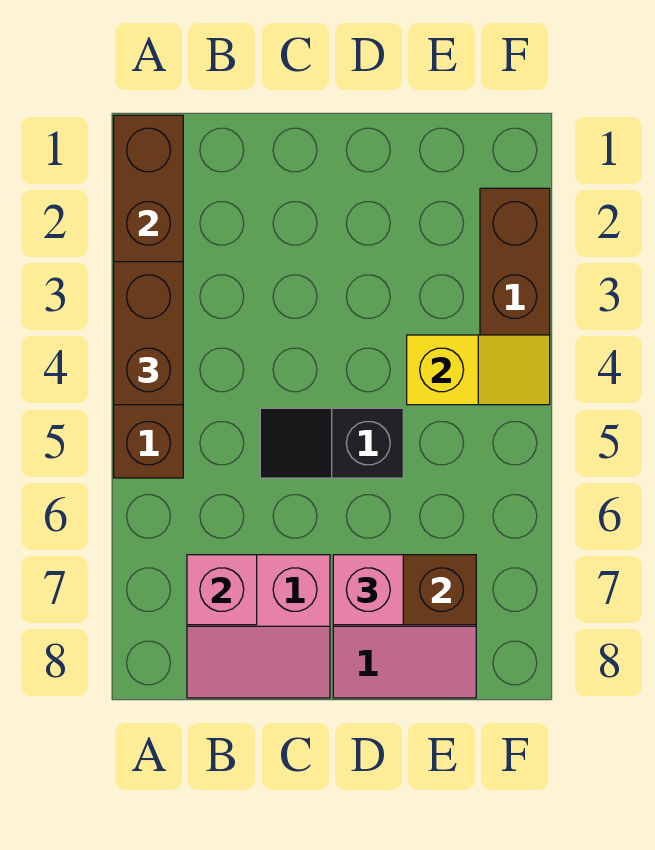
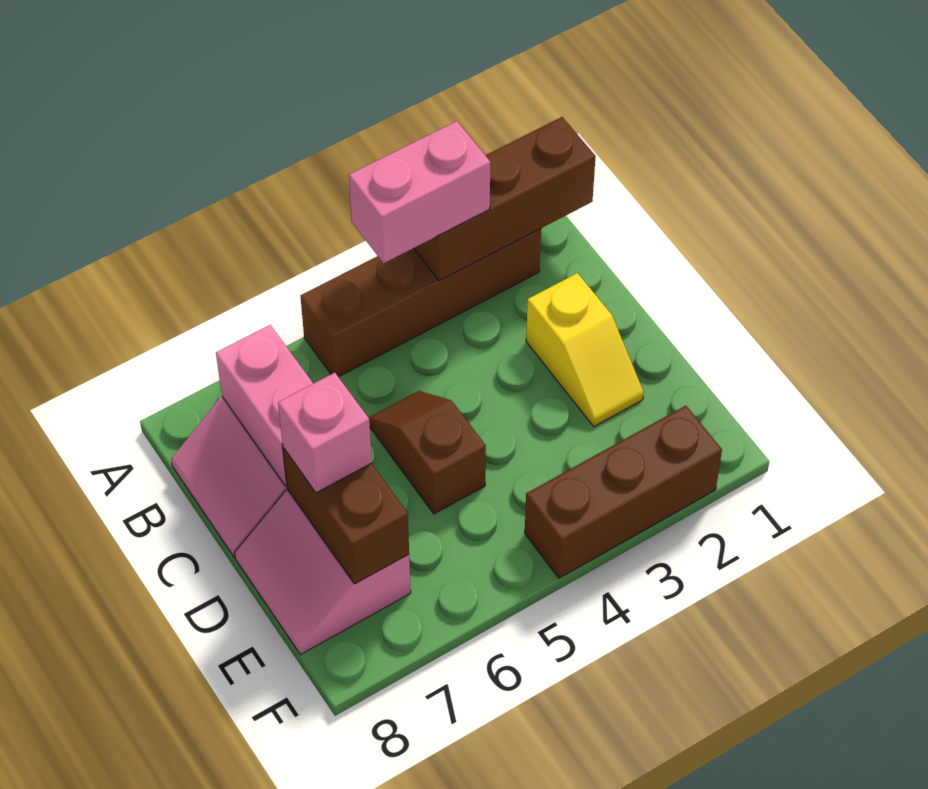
brown brick A3:A4 level 3 -> pink brick A3:A4 level 3
pink brick B7 level 2 -> pink brick B7:C7 level 2
black slope C5:D5 level 1 top D -> brown slope C5:D5 level 1 top D
yellow slope E4:F4 level 2 top E -> yellow slope C2:D2 level 1 top C

